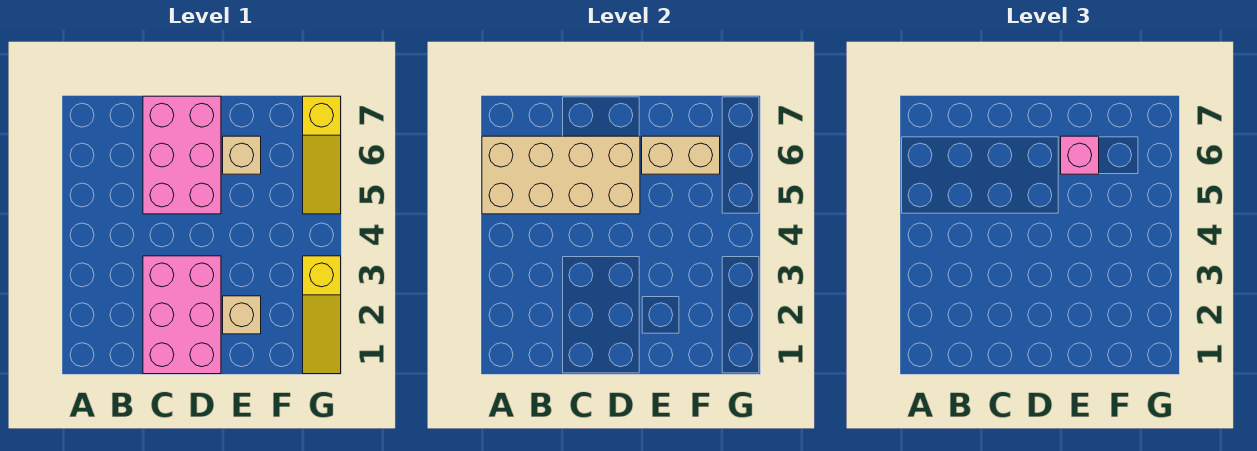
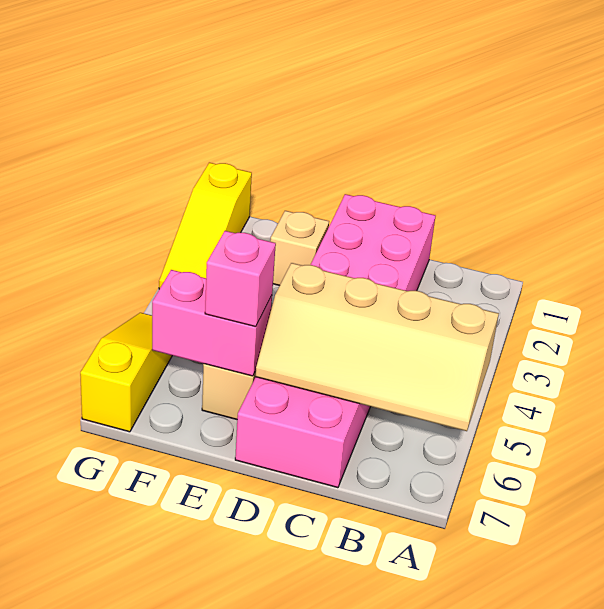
tan brick A5:D6 level 2 -> tan slope A5:D6 level 2 top 5
tan brick E6:F6 level 2 -> pink brick E6:F6 level 2
yellow slope G1:G3 level 1 top 3 -> yellow slope G1:G3 level 1 top 1

